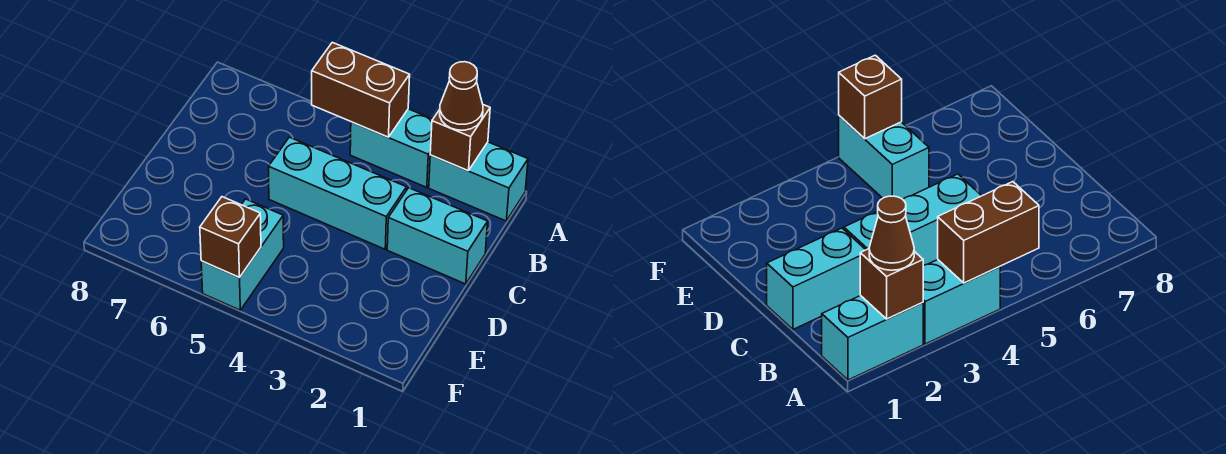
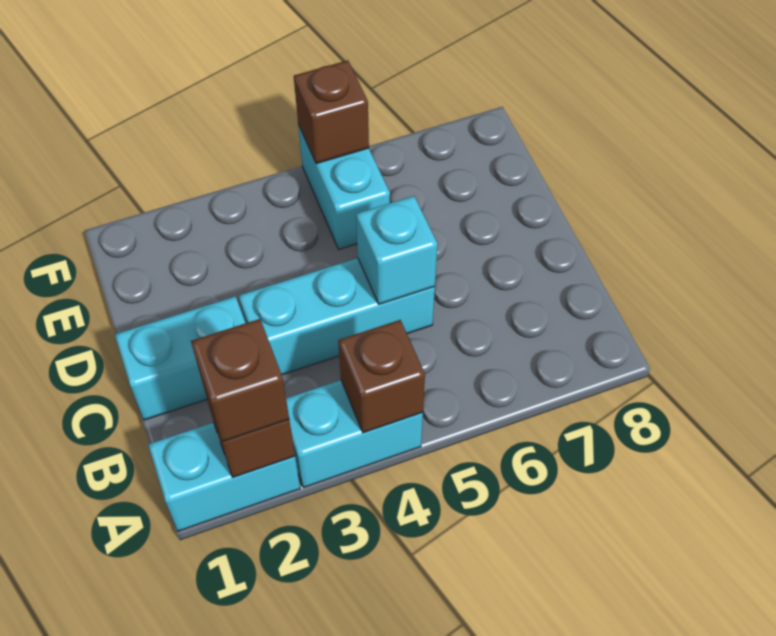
brown cone A2 level 3 -> brown brick A2 level 3
brown brick A4:A5 level 2 -> brown brick A4 level 2
none -> cyan brick C5 level 2

